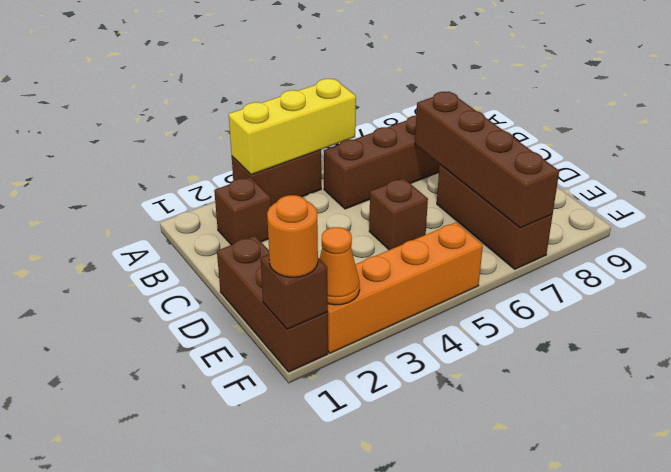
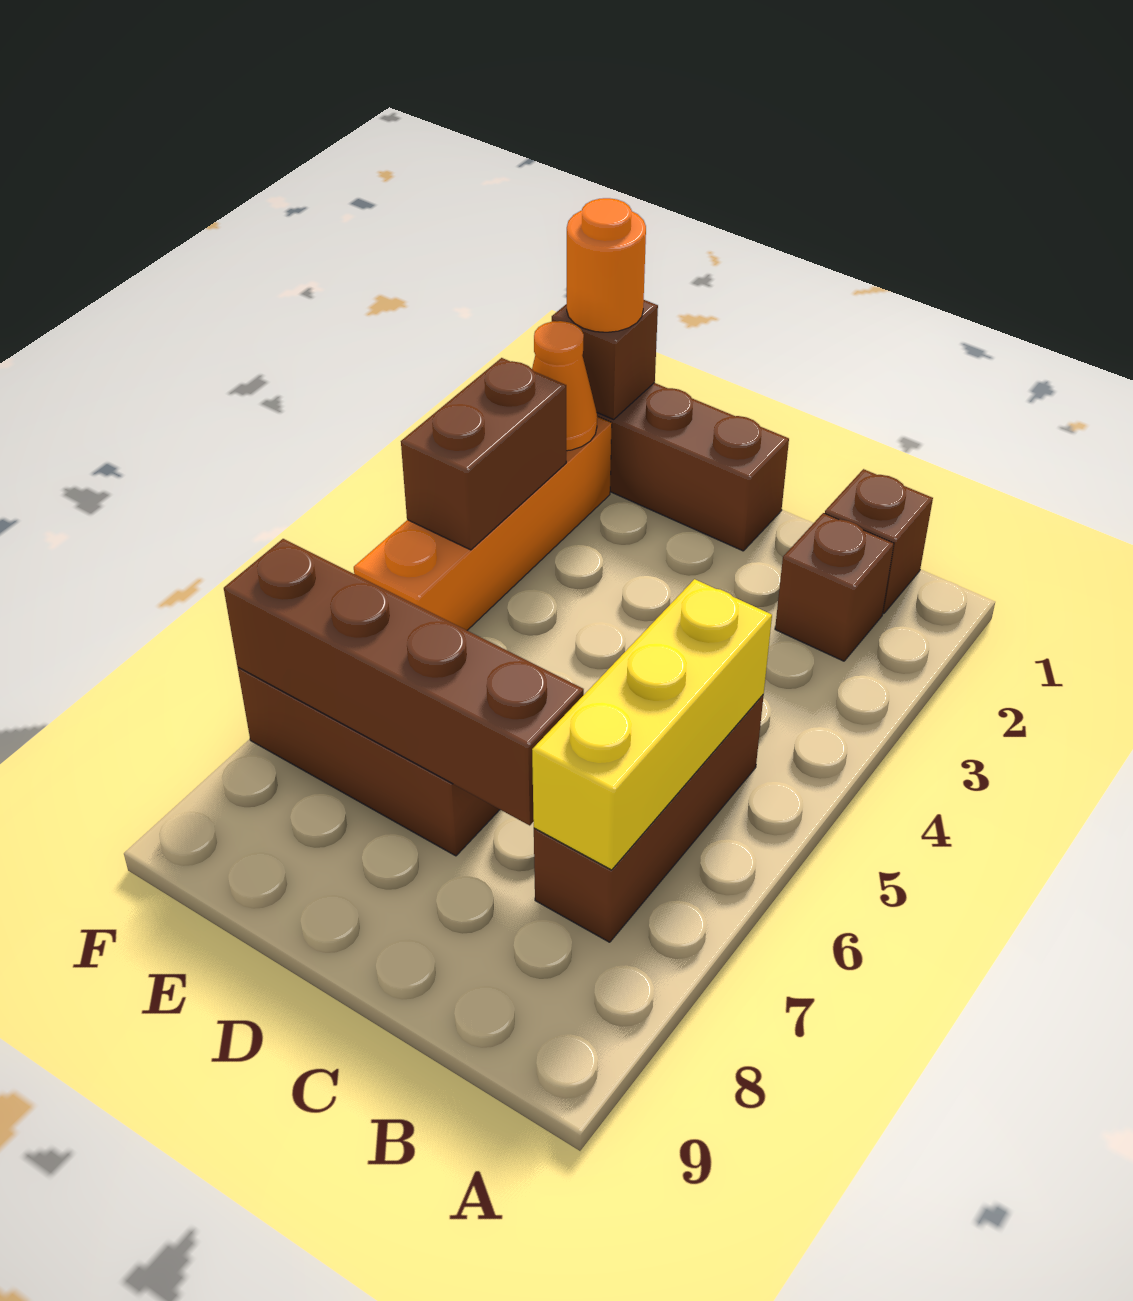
brown brick A3:A4 level 1 -> brown brick F3:F4 level 2
yellow brick A3:A5 level 2 -> yellow brick B5:B7 level 2
brown brick D5 level 1 -> brown brick B1 level 1

